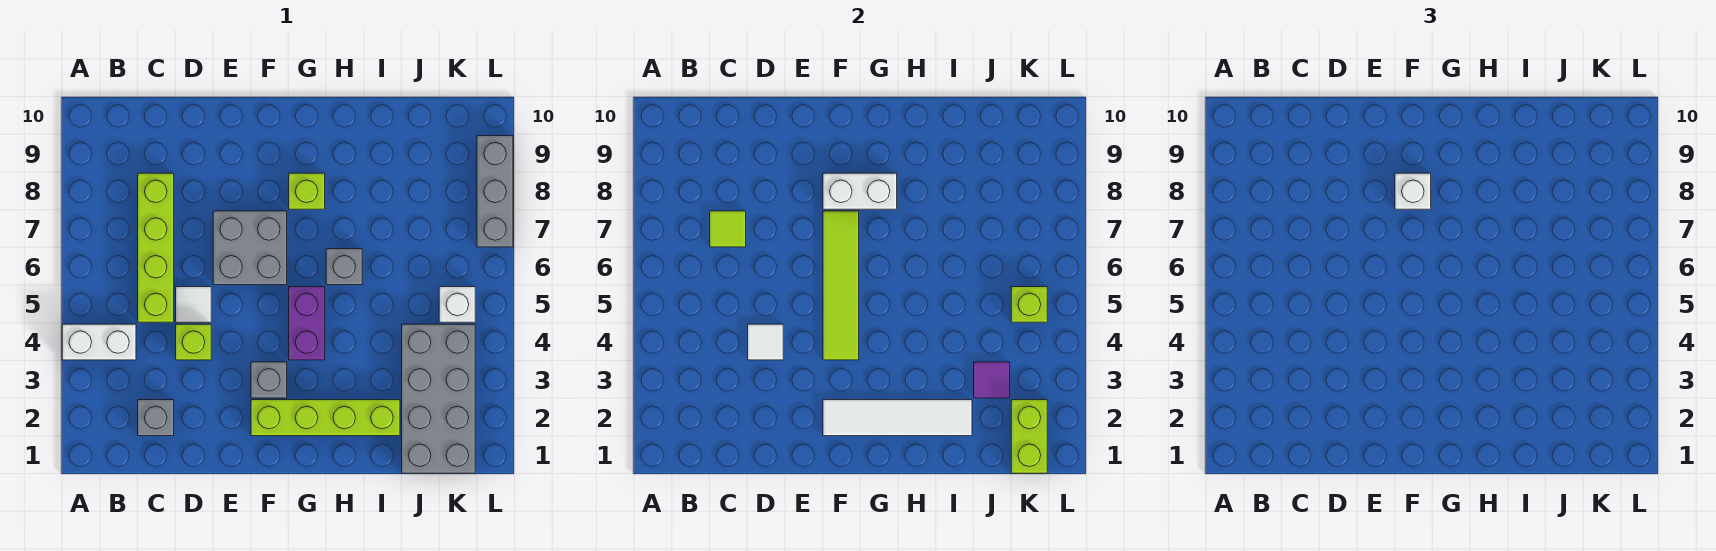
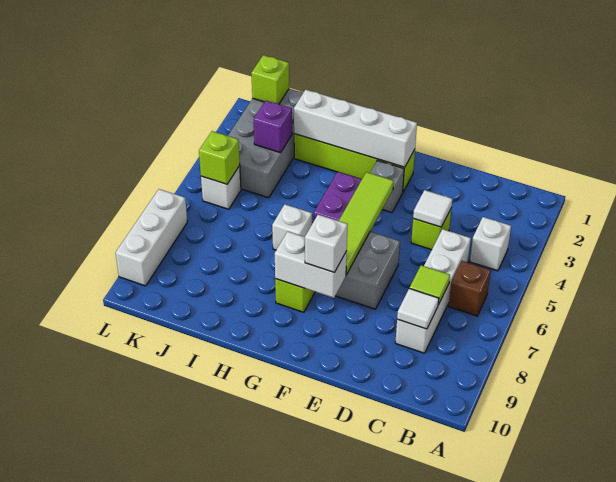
white brick A4:B4 level 1 -> white brick B4 level 1
none -> brown brick B6 level 1
grey brick C2 level 1 -> none
lime brick C5:C8 level 1 -> white brick C5:C8 level 1
white tile D5 level 1 -> white tile C8 level 2
white tile F2:I2 level 2 -> white brick F2:I2 level 2
grey brick H6 level 1 -> white brick H6 level 1
purple tile J3 level 2 -> purple brick J3 level 2
lime brick K1:K2 level 2 -> lime brick K1 level 2
grey brick L7:L9 level 1 -> white brick L7:L9 level 1

